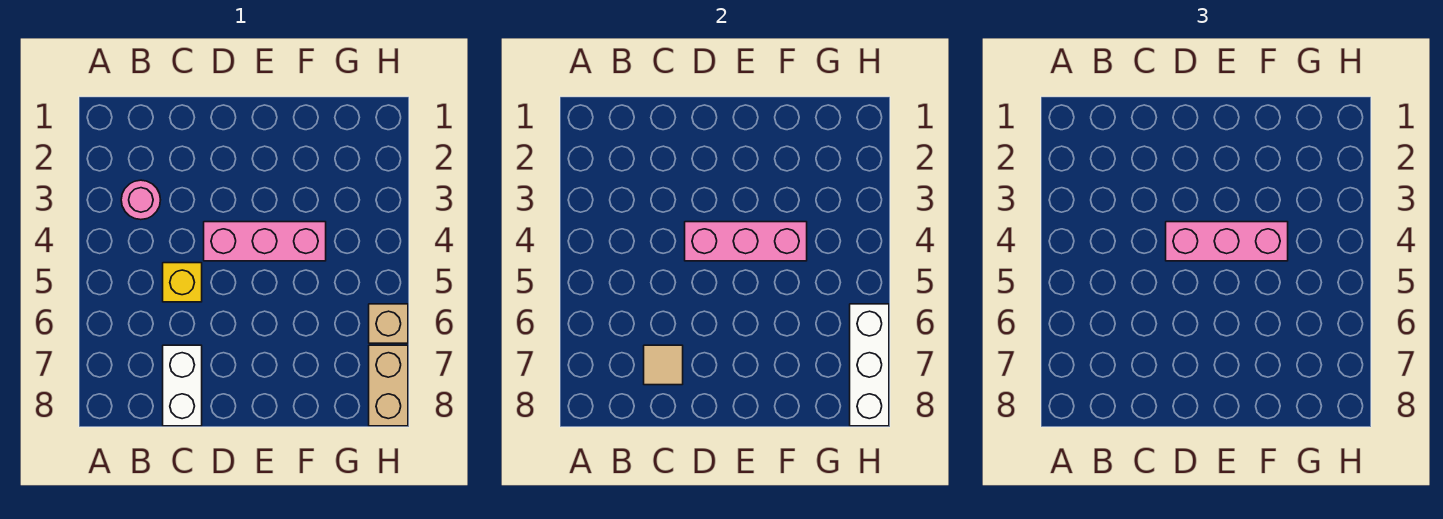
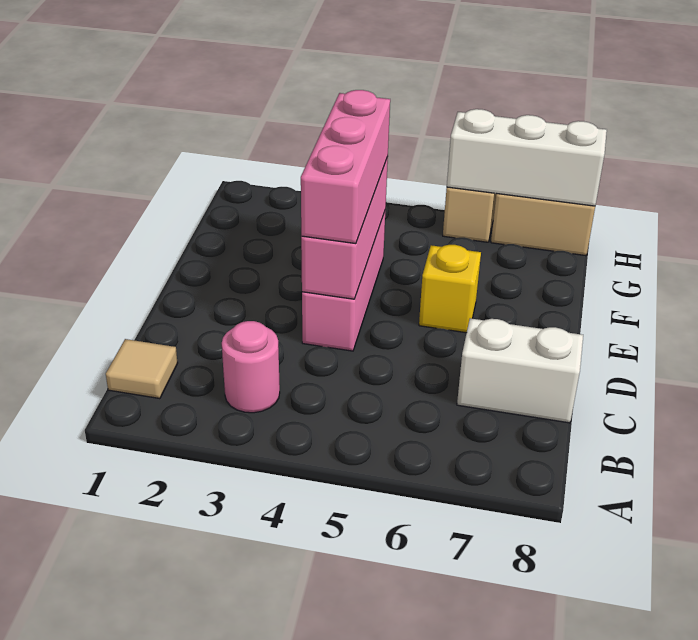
yellow brick C5 level 1 -> yellow brick E6 level 1
tan tile C7 level 2 -> tan tile B1 level 1

